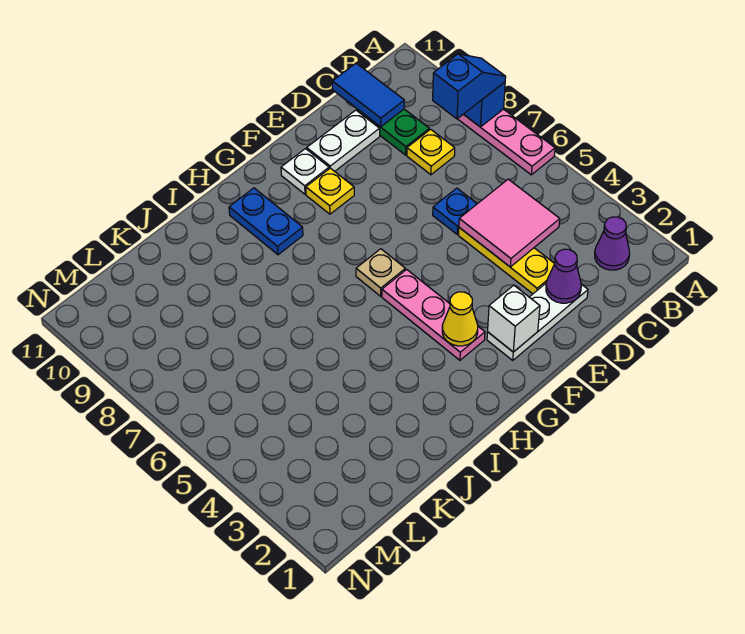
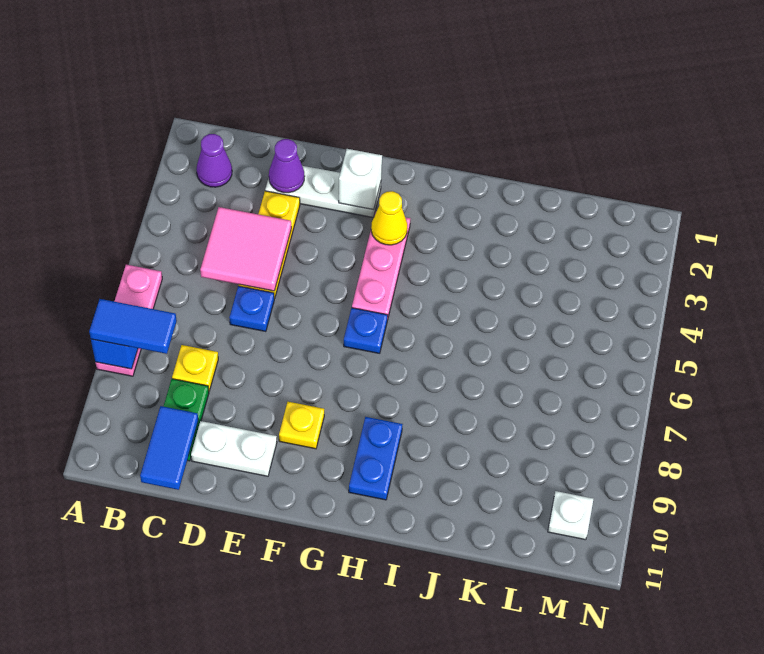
blue slope A8:B8 level 3 top B -> blue tile A8:B8 level 3
white plate F10 level 1 -> white plate M10 level 1
tan plate G6 level 1 -> blue plate G6 level 1

